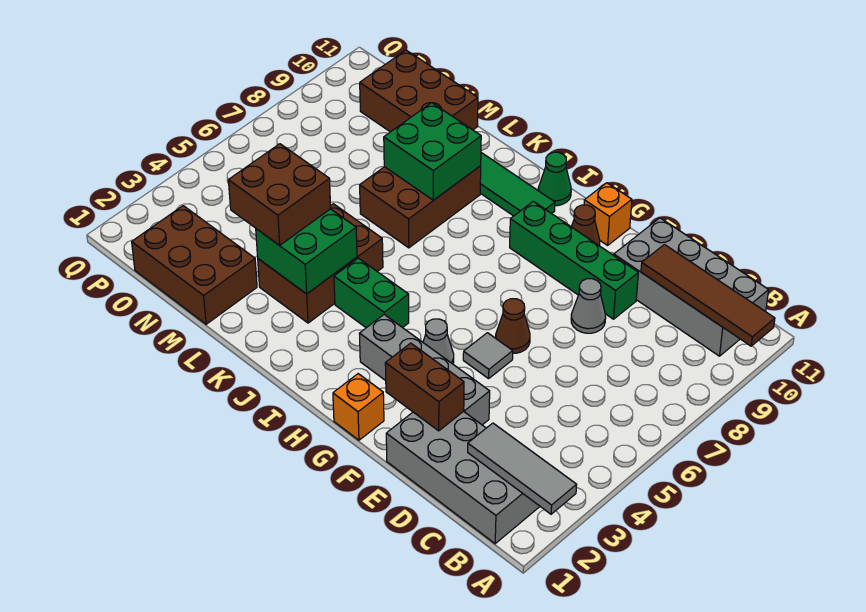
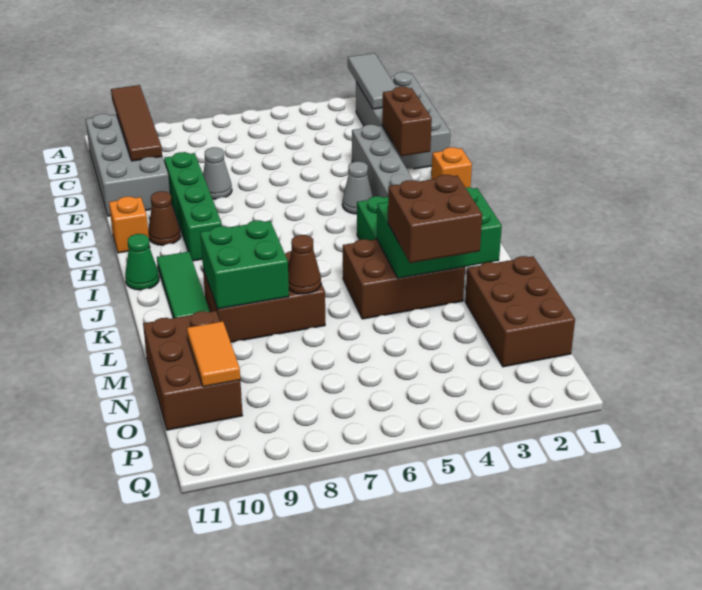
grey tile F5 level 1 -> none
brown cone F6 level 1 -> brown cone L7 level 2
green brick K3:L4 level 2 -> green brick K2:L4 level 2
none -> orange tile N10:O10 level 2

